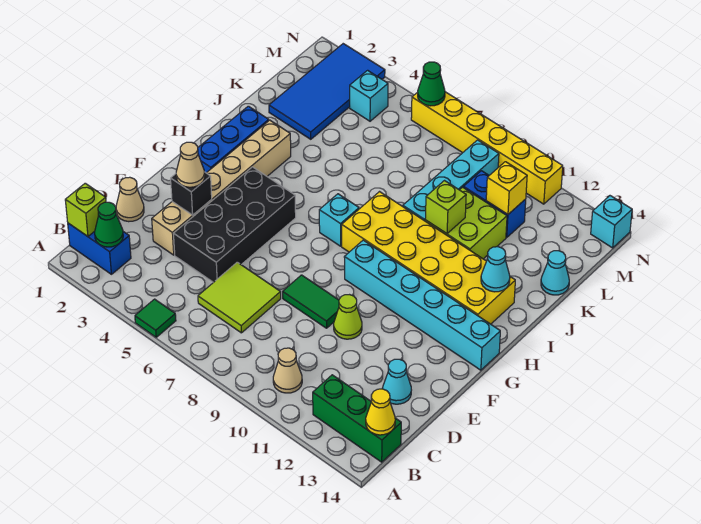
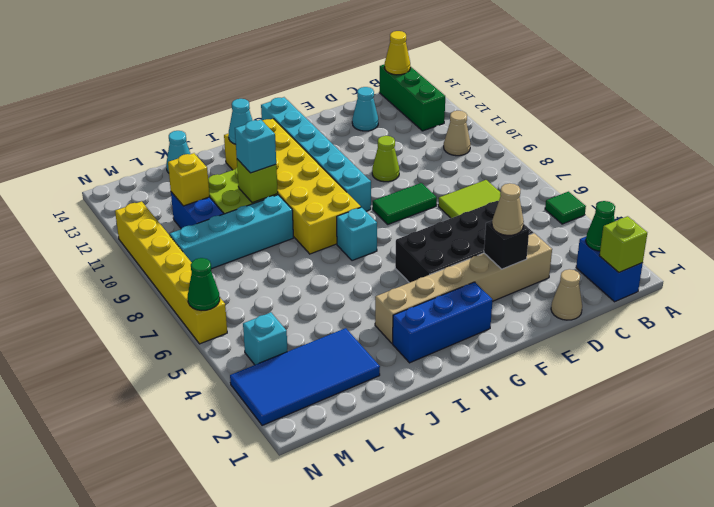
green tile E8:E9 level 1 -> green tile E8:F8 level 1
cyan brick N14 level 1 -> cyan brick J10 level 3

